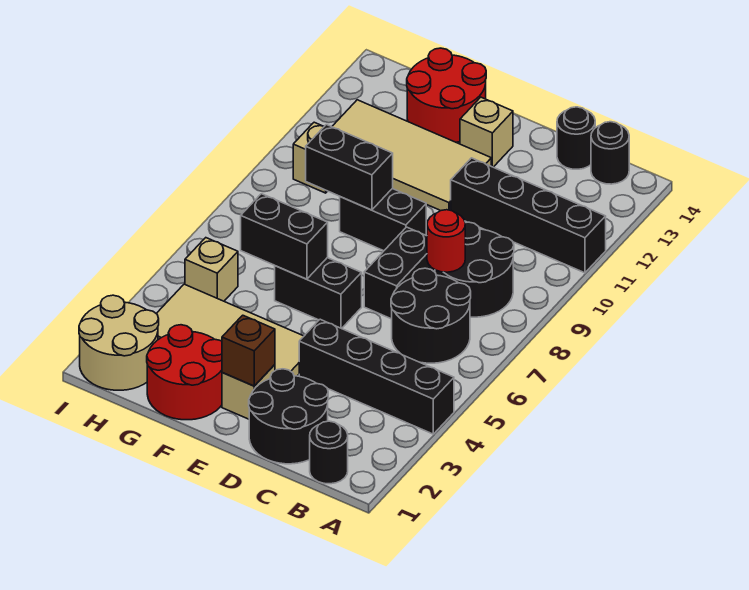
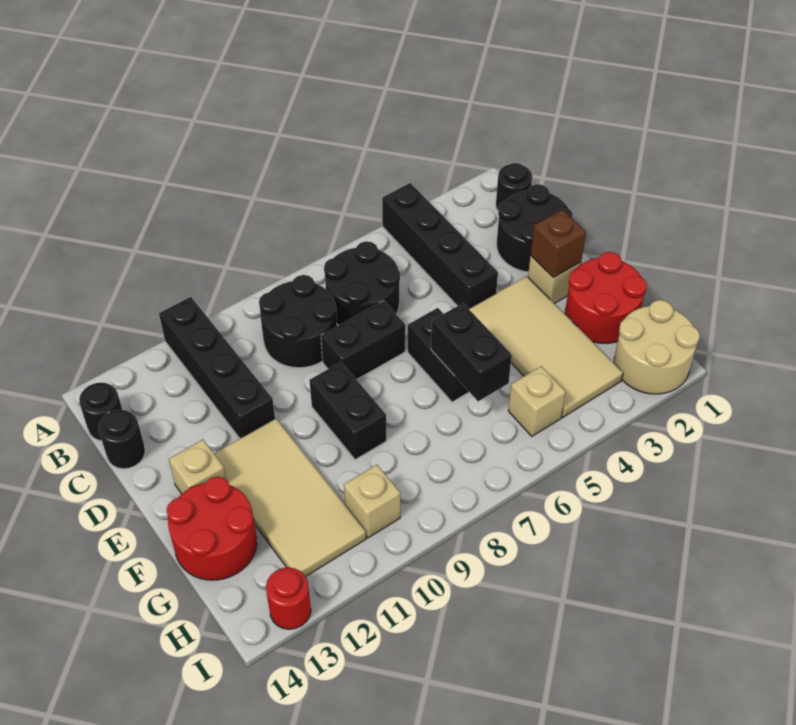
red round brick C8 level 2 -> red round brick I13 level 1
black brick F9:G9 level 2 -> none

